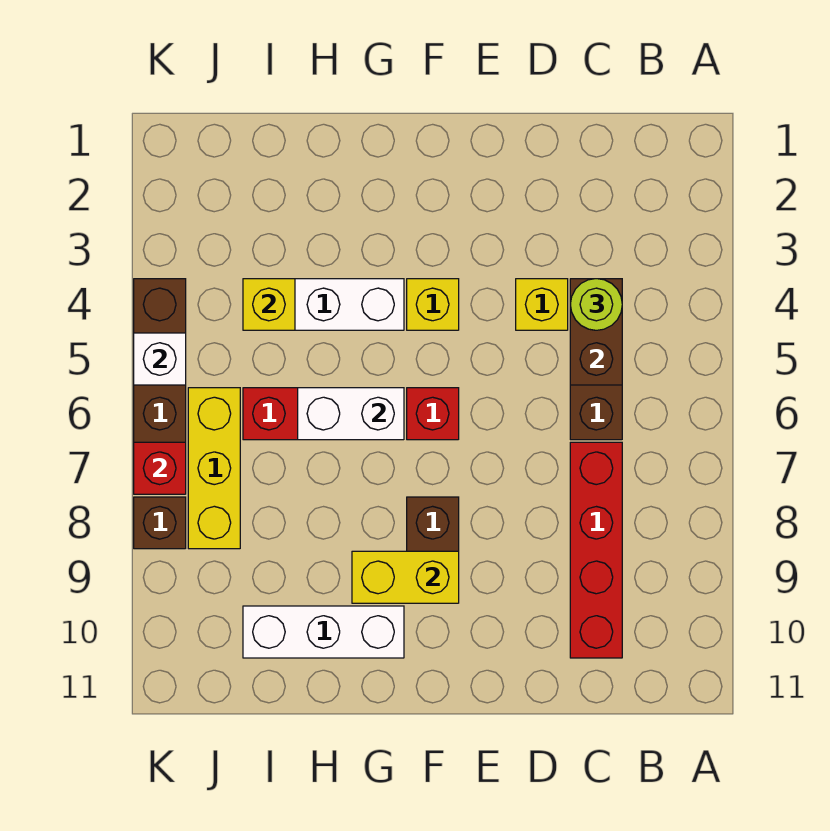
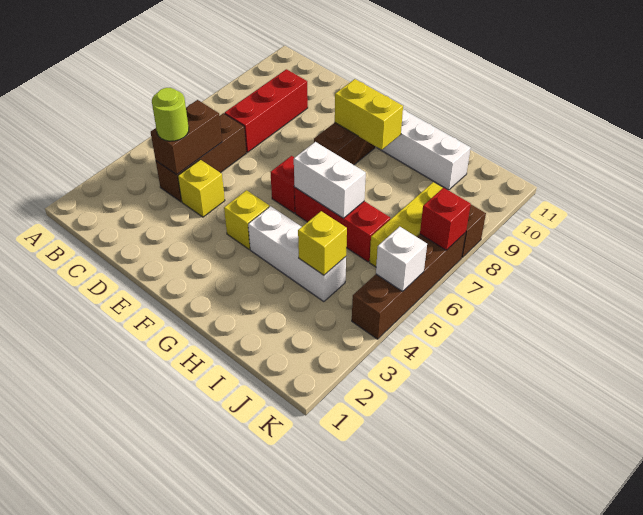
red brick C7:C10 level 1 -> red brick C7:C9 level 1

